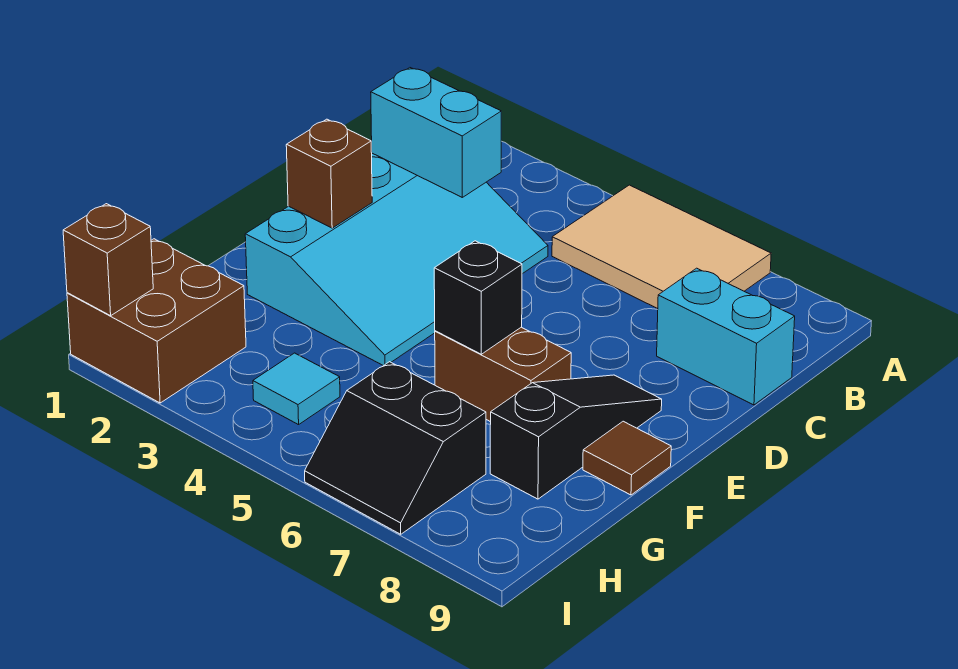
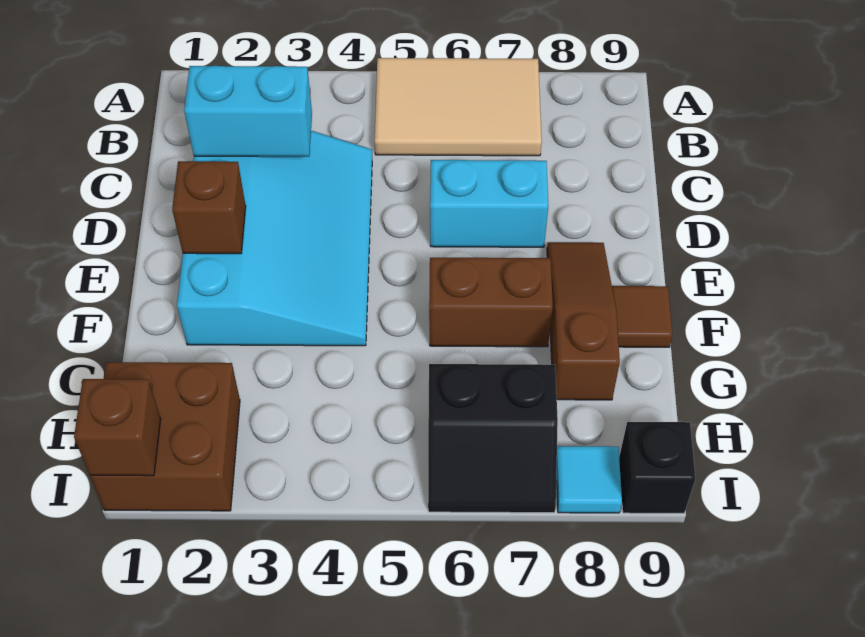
cyan brick C8:C9 level 1 -> cyan brick D6:D7 level 1
black slope E8:G8 level 1 top G -> brown slope E8:G8 level 1 top G
black brick F6 level 2 -> black brick I9 level 1
cyan tile H4 level 1 -> cyan tile I8 level 1

